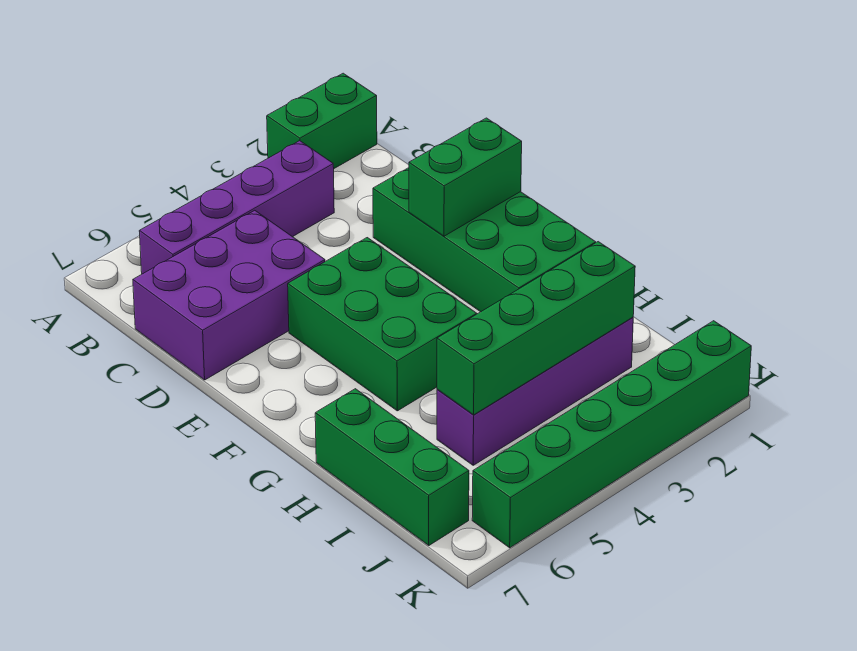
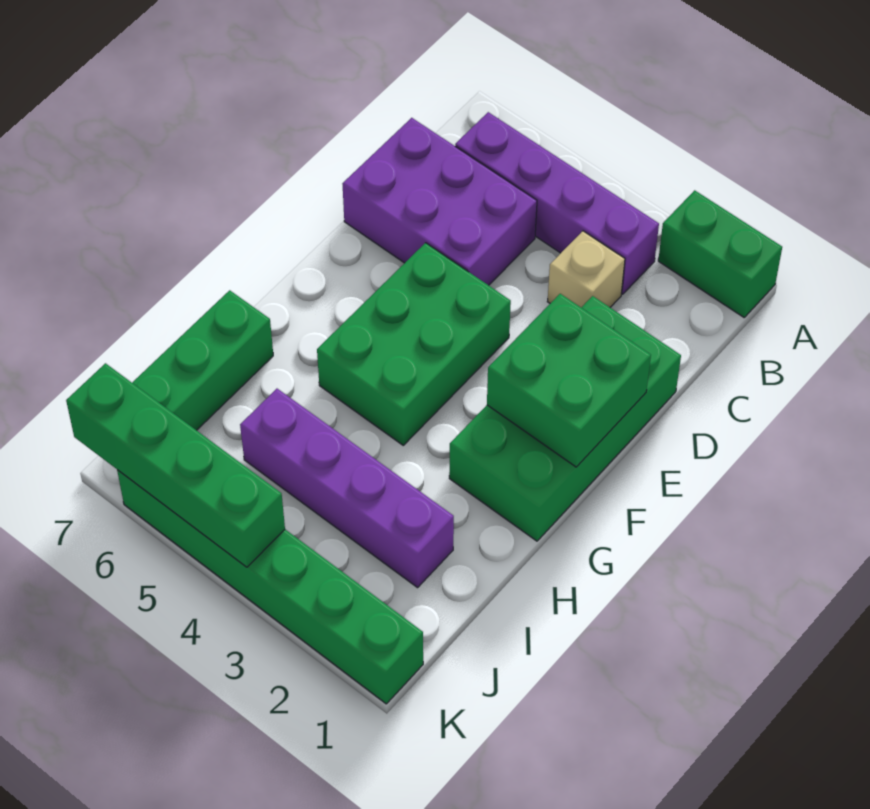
none -> tan brick C3 level 1
green brick E1:E2 level 2 -> green brick E1:F2 level 2
green brick I2:I5 level 2 -> green brick K4:K7 level 2

